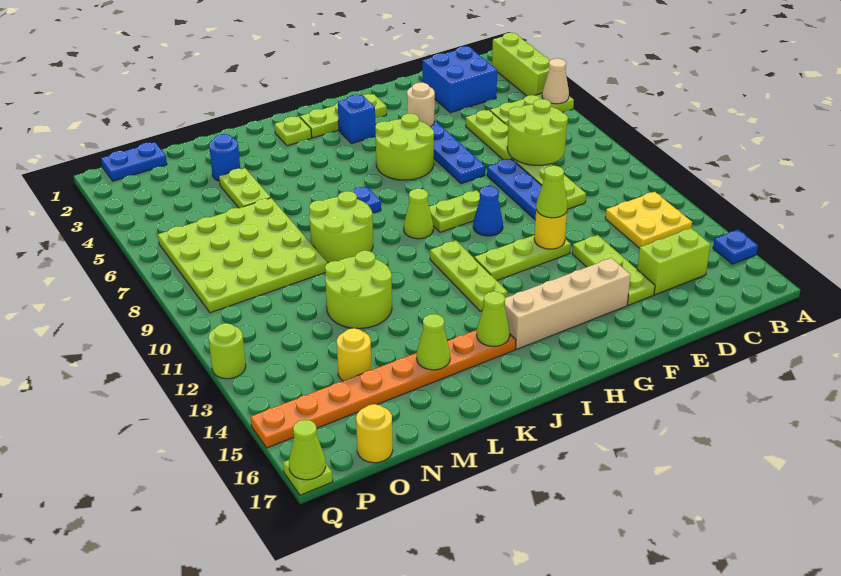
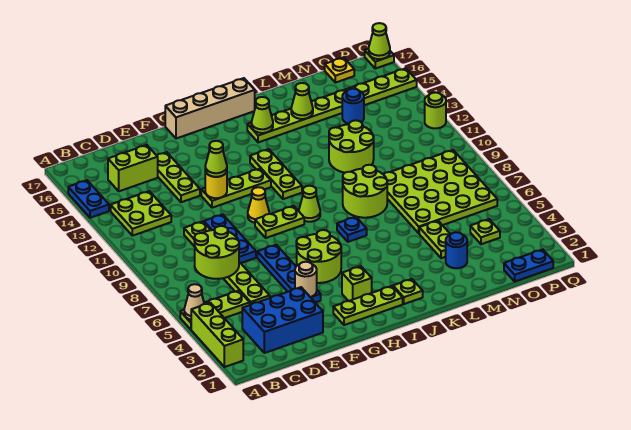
blue plate A15 level 1 -> blue plate A14:A15 level 1
yellow plate B12:C13 level 1 -> lime plate B12:C13 level 1
blue brick C2:D3 level 1 -> blue brick C2:E3 level 1
tan brick F15:I15 level 1 -> tan brick G17:J17 level 1
blue cone G10 level 1 -> yellow cone G10 level 1
blue brick H3 level 1 -> lime brick H3 level 1
orange plate J15:Q15 level 1 -> lime plate J15:Q15 level 1
yellow round brick N14 level 1 -> blue round brick N14 level 1
none -> lime plate O4 level 1
yellow round brick O17 level 1 -> yellow plate O17 level 1

